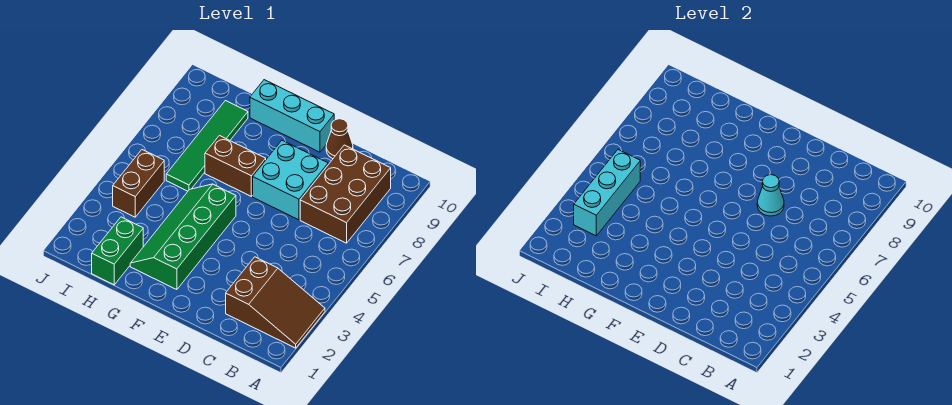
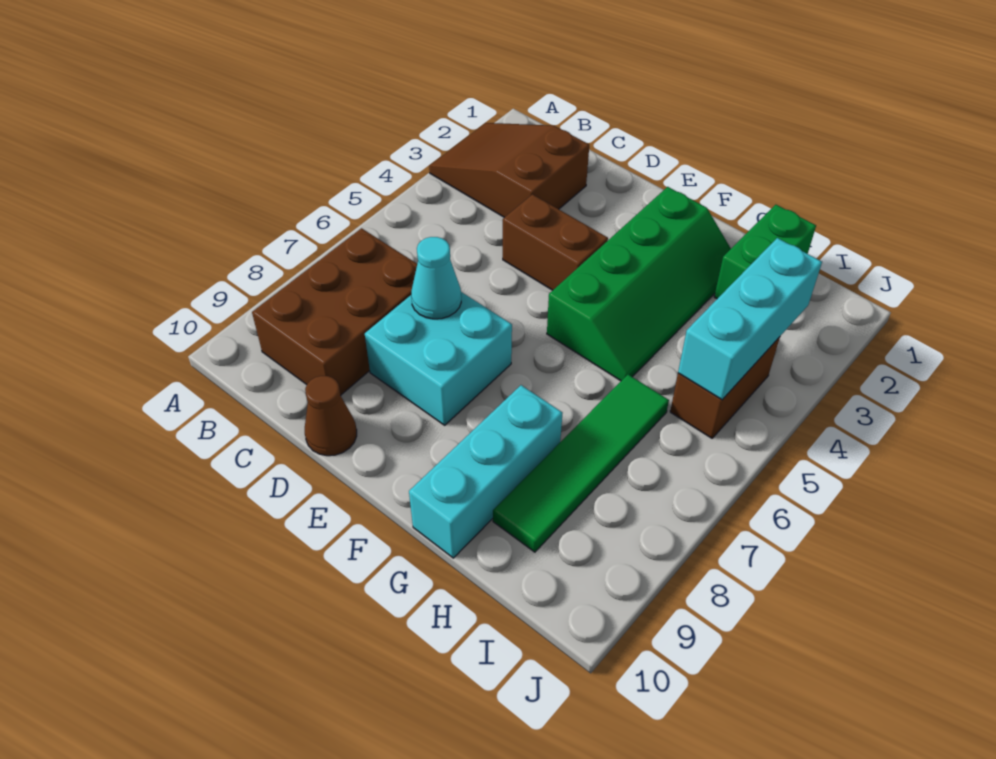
cyan brick E10:G10 level 1 -> cyan brick G8:G10 level 1
brown brick F7:G7 level 1 -> brown brick D4:E4 level 1

